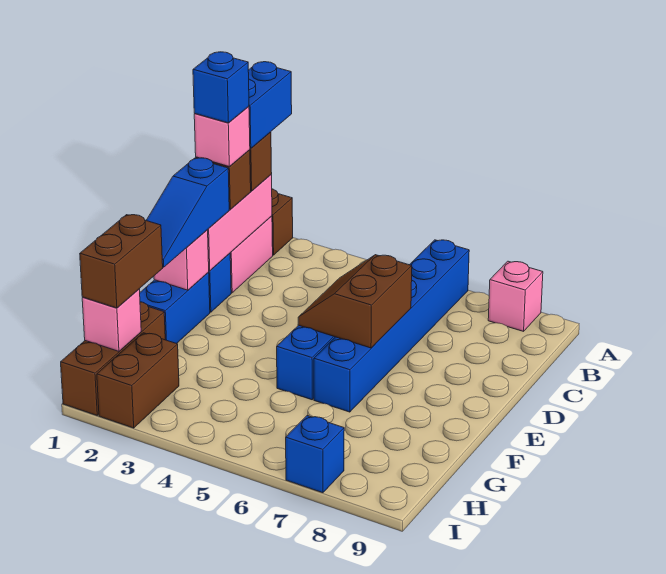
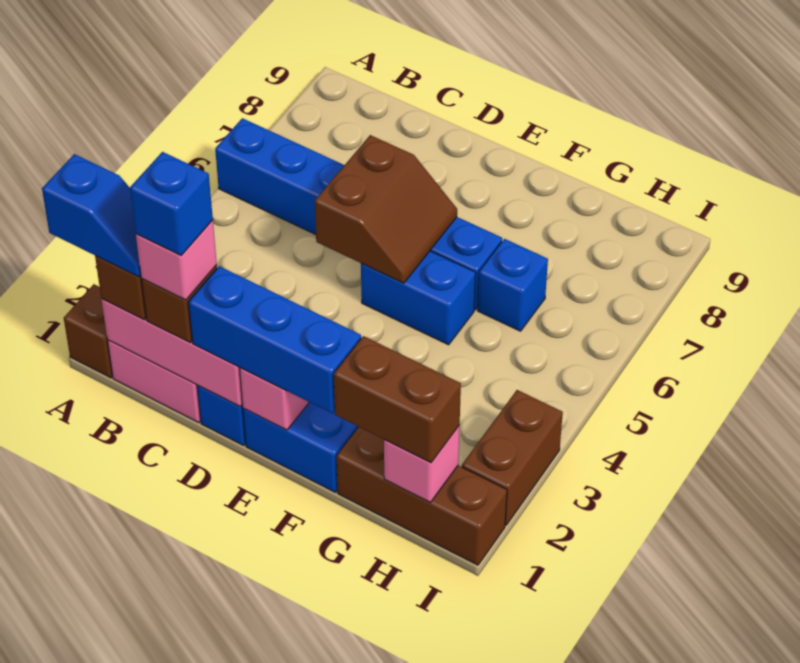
blue brick A1:B1 level 4 -> blue slope A1:B1 level 4 top A
pink brick A8 level 1 -> none
blue slope D1:F1 level 3 top D -> blue brick D1:F1 level 3
brown slope D5:E6 level 2 top 6 -> brown slope D5:E6 level 2 top D
brown brick H2:I2 level 1 -> brown brick I2:I3 level 1
blue brick I7 level 1 -> blue brick G6 level 1

